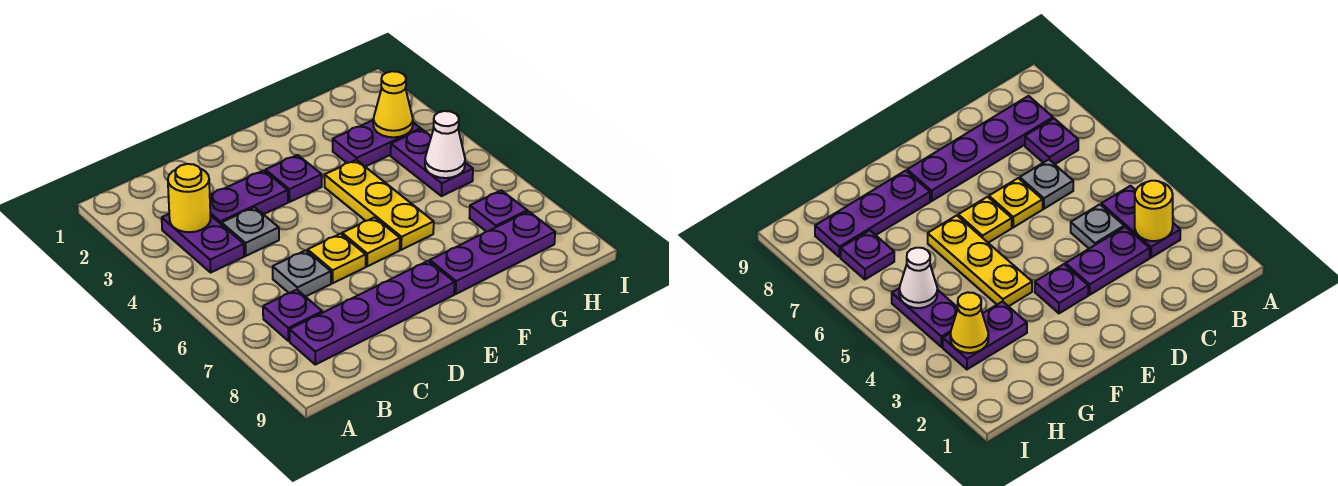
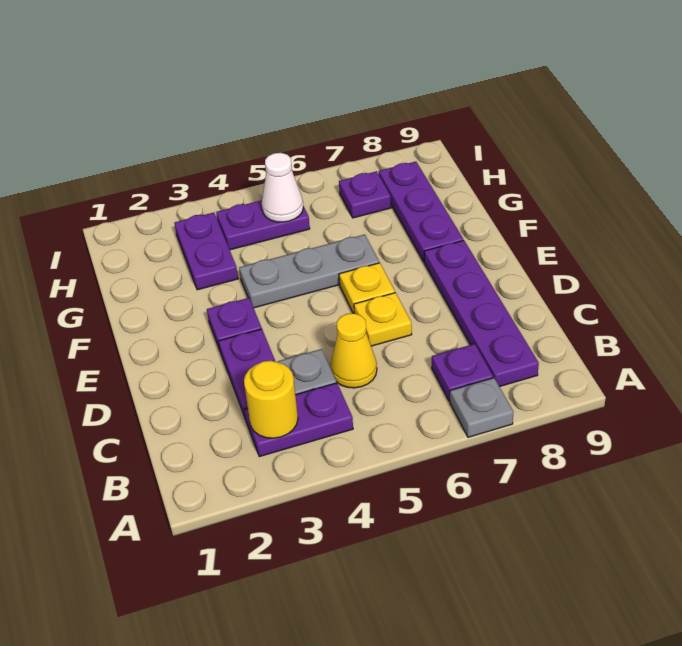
grey plate C6 level 1 -> grey plate A7 level 1
yellow plate F4:F6 level 1 -> grey plate F4:F6 level 1
yellow cone H3 level 2 -> yellow cone C5 level 1

